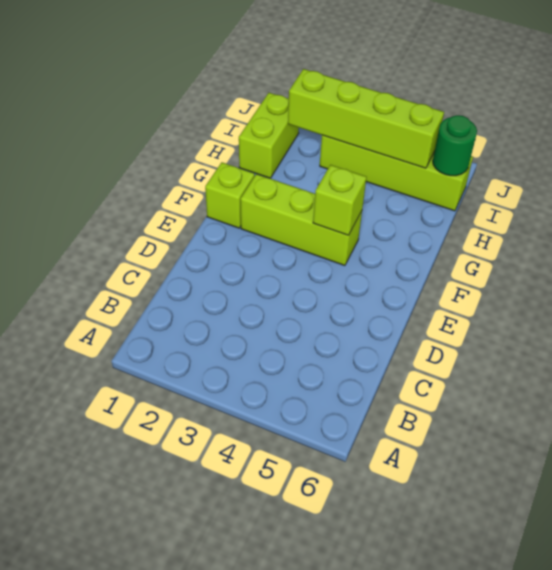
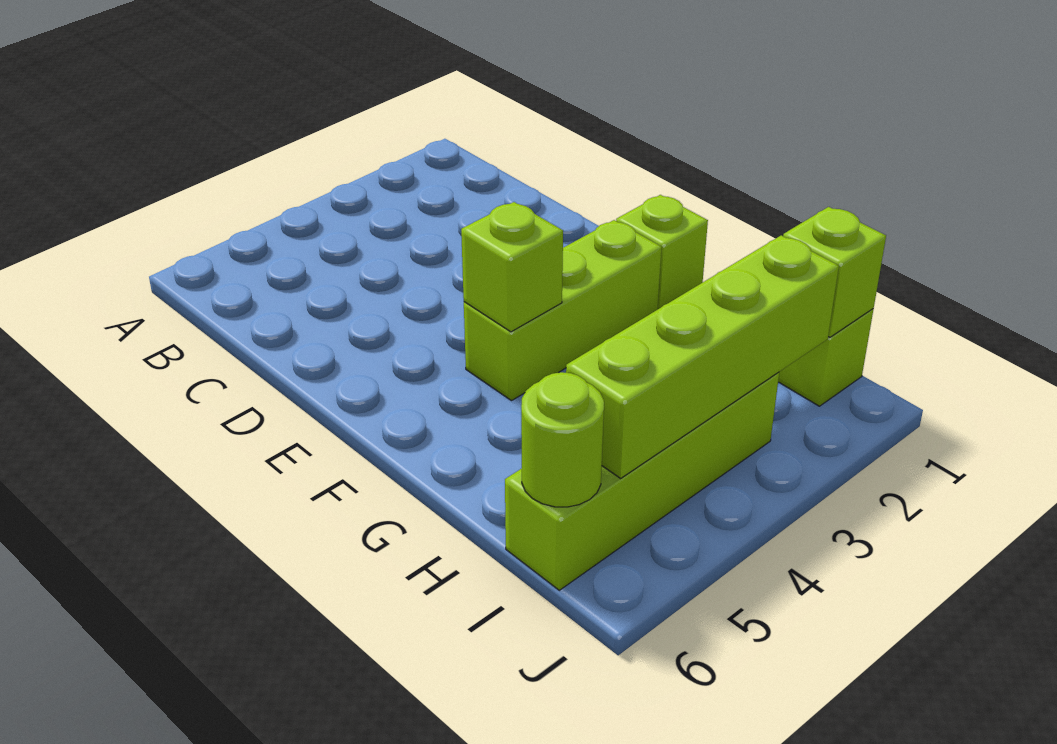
none -> lime brick I1 level 2
green round brick I6 level 2 -> lime round brick I6 level 2

